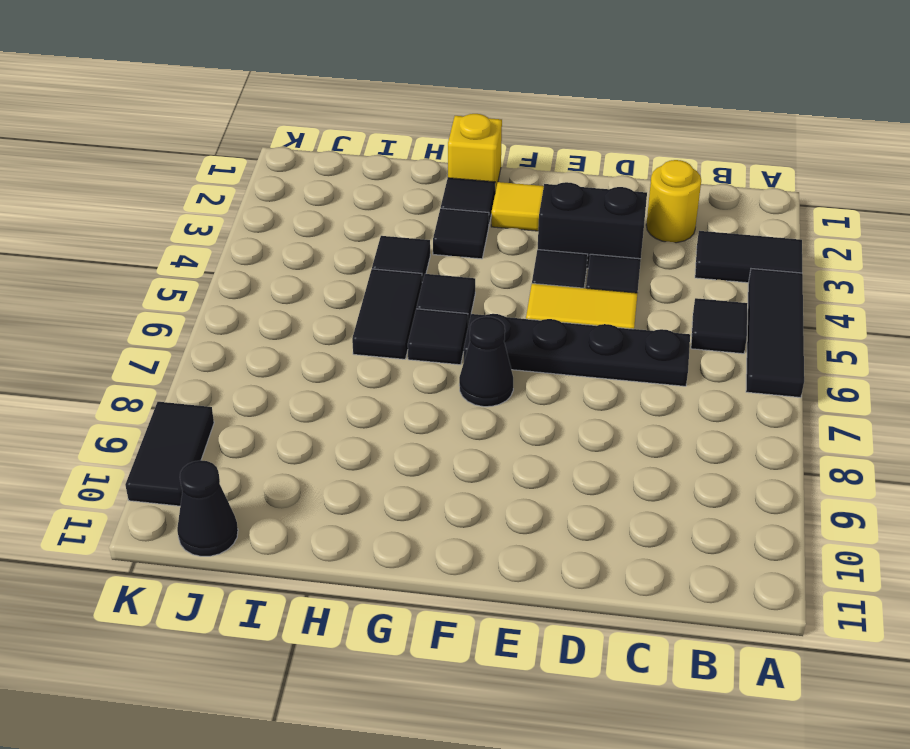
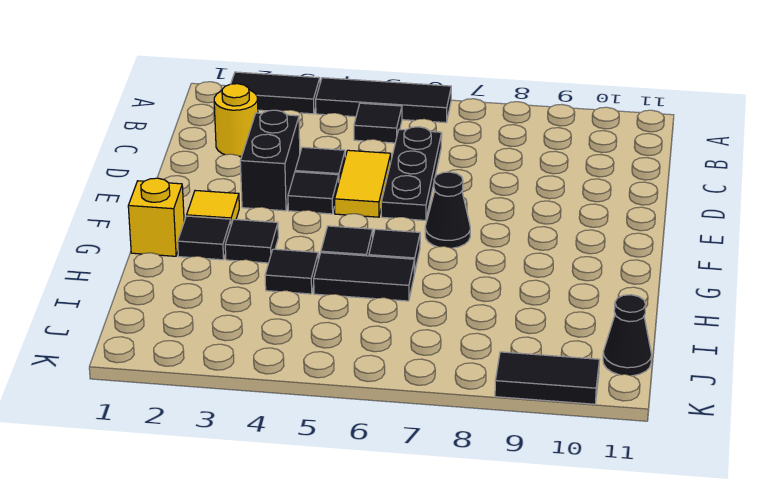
black tile A3:B3 level 1 -> black tile A2:A3 level 1
black plate C6:F6 level 1 -> black plate C6:E6 level 1

